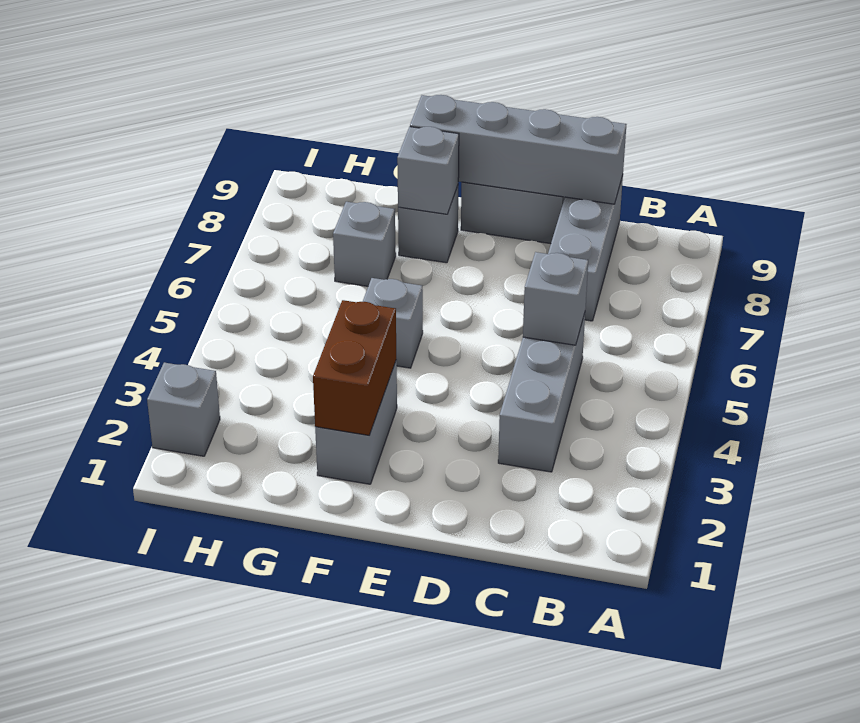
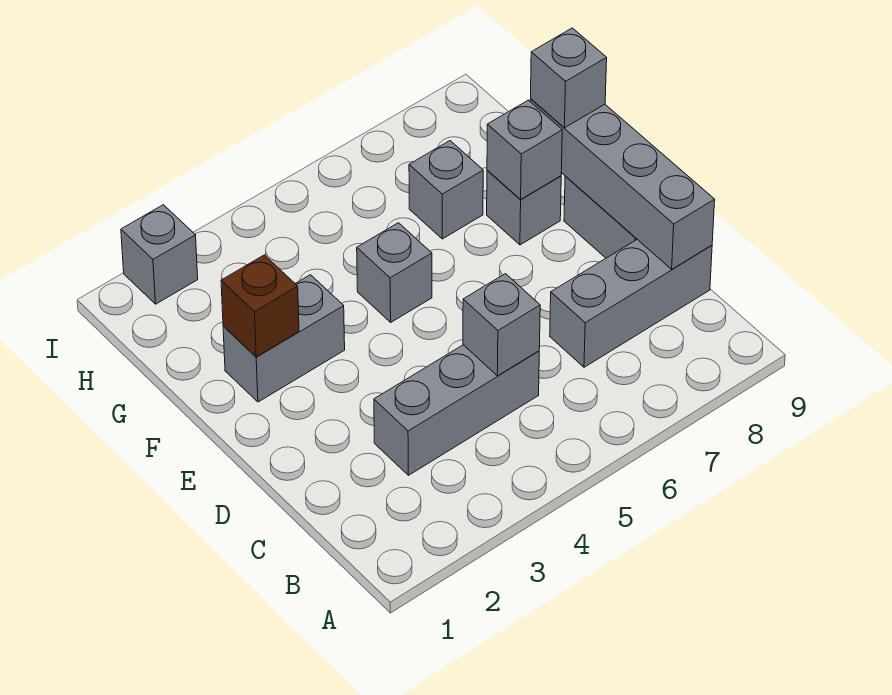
brown brick F2:F3 level 2 -> brown brick F2 level 2
none -> grey brick F9 level 3

